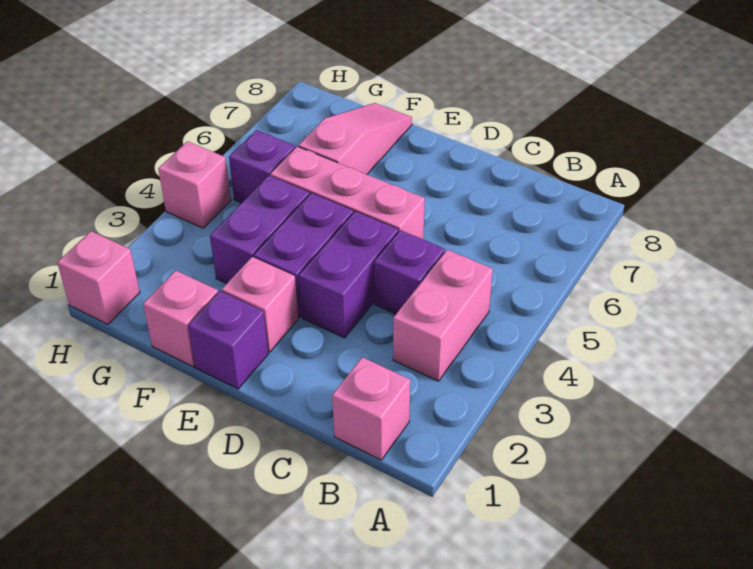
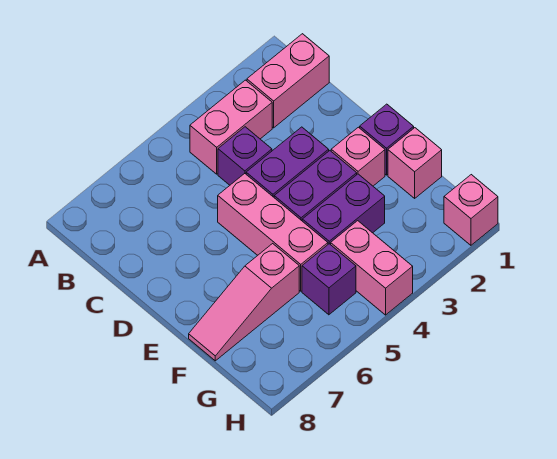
pink brick B1 level 1 -> pink brick B1:B2 level 1
pink brick H4 level 1 -> pink brick G4:H4 level 1

